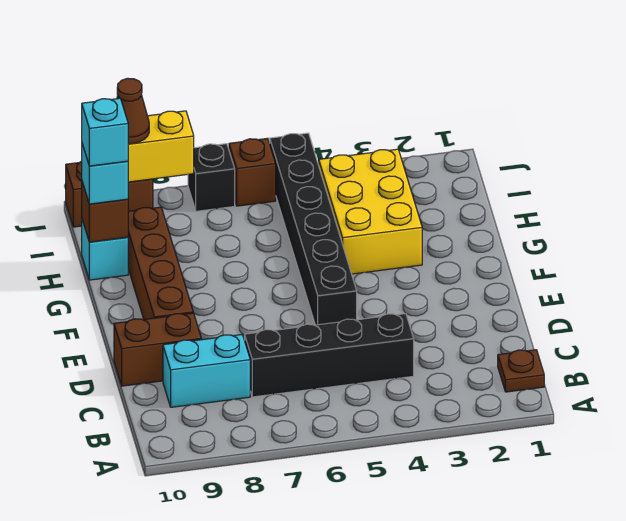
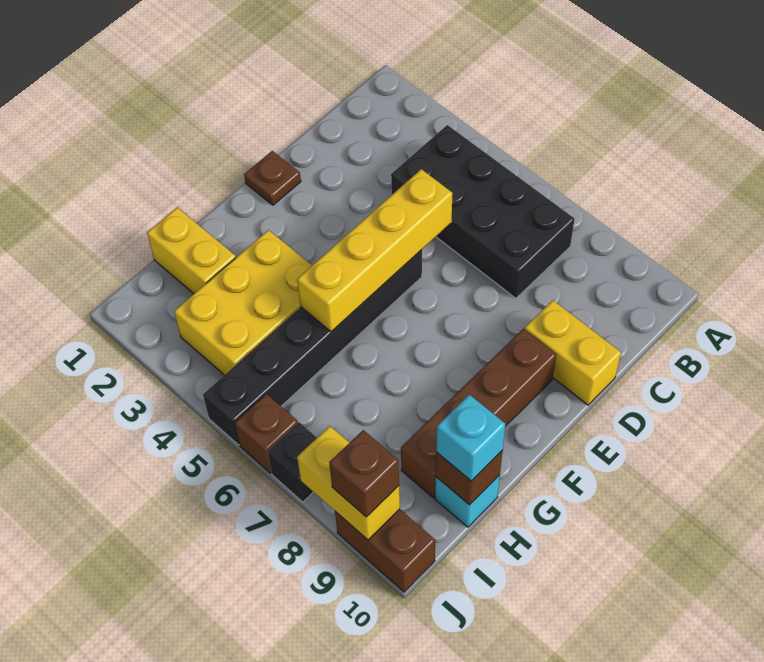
brown plate B1 level 1 -> brown plate E1 level 1
black brick C4:C7 level 1 -> black brick B4:C7 level 1
cyan brick C8:C9 level 1 -> none
none -> yellow brick D5:G5 level 2
brown brick D9:D10 level 1 -> yellow brick D9:D10 level 1
none -> yellow brick H1:H2 level 1
cyan brick H10 level 4 -> none
brown cone J9 level 3 -> brown brick J9 level 3

